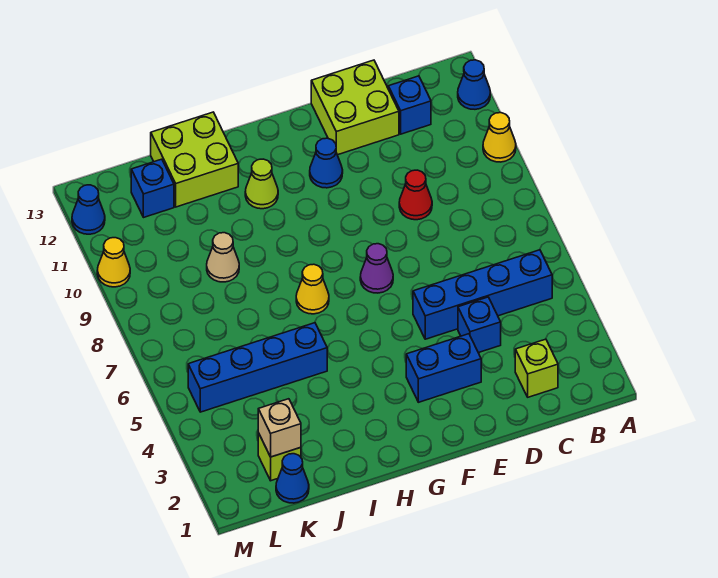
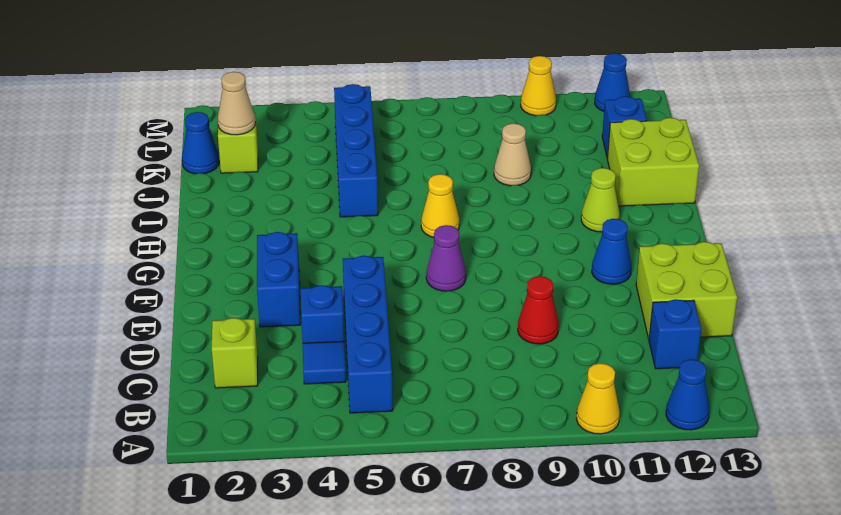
none -> blue tile C4 level 1
tan brick K2 level 2 -> tan cone K2 level 2

